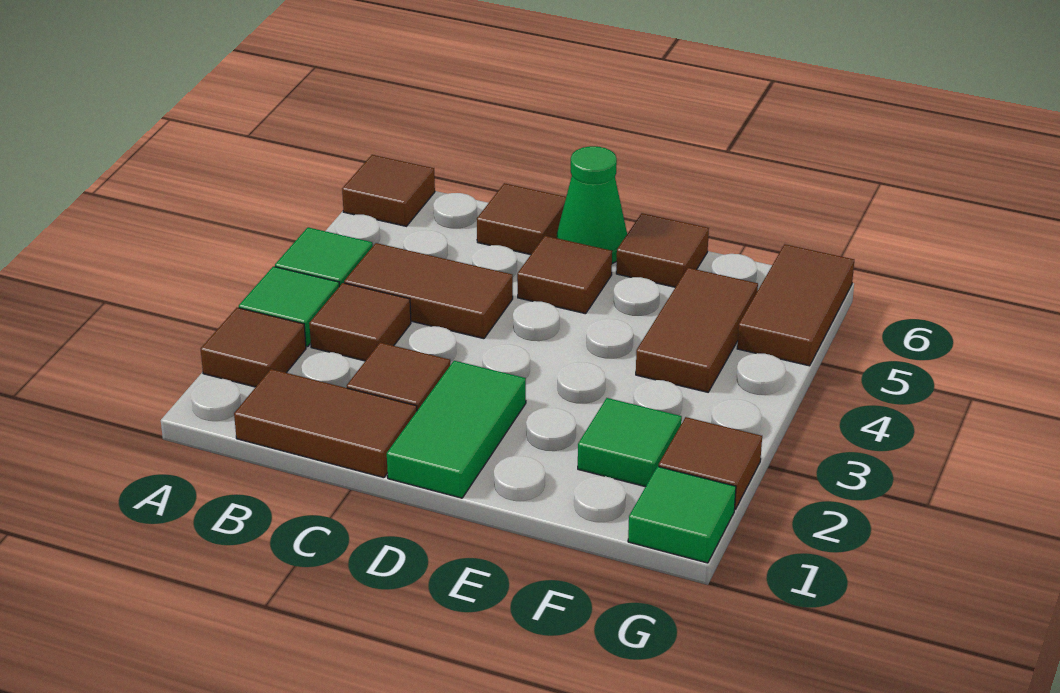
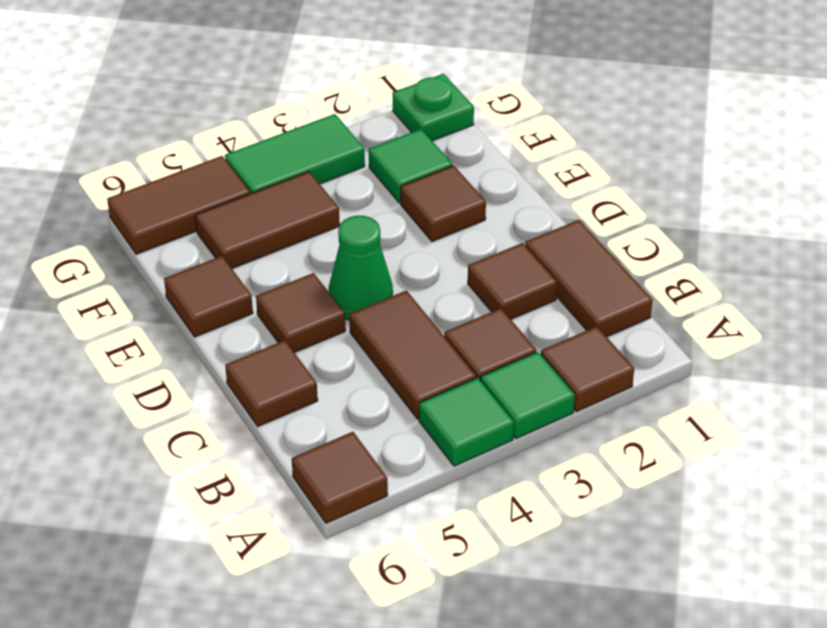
green tile D1:D2 level 1 -> green tile G3:G4 level 1
green cone D6 level 1 -> green cone D4 level 1
green tile G1 level 1 -> green plate G1 level 1
brown tile G2 level 1 -> brown tile E2 level 1

